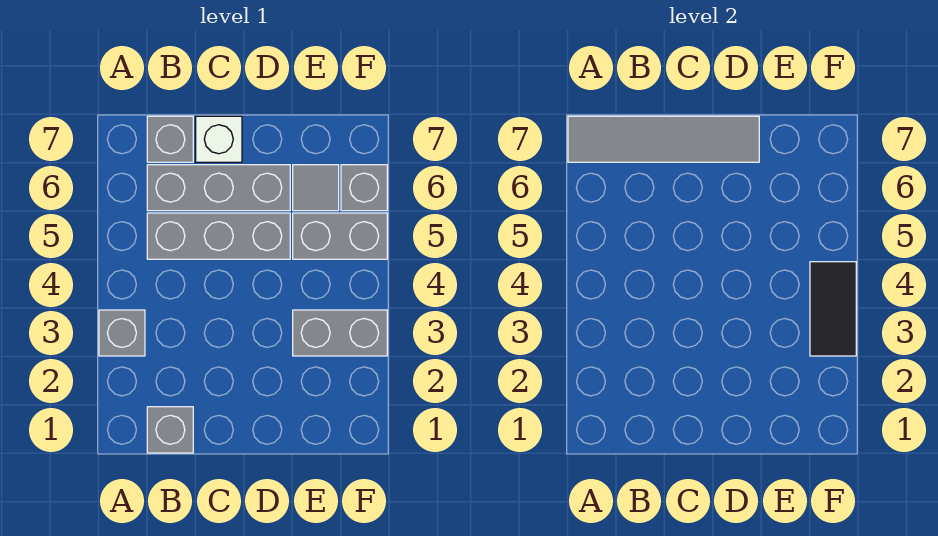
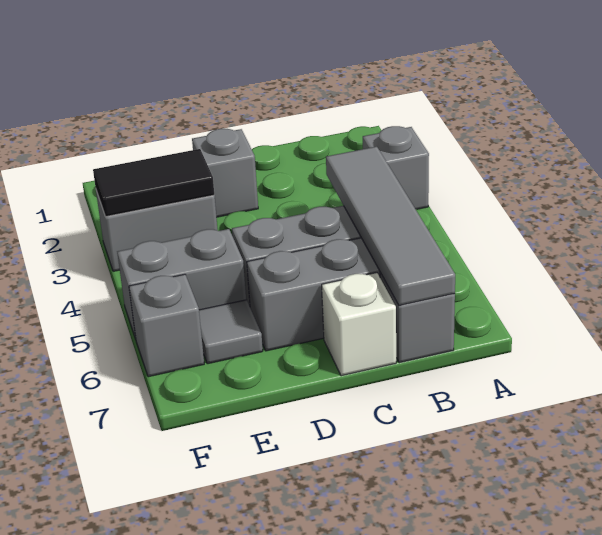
grey tile A7:D7 level 2 -> grey tile B4:B7 level 2
grey brick B1 level 1 -> grey brick D2 level 1
black tile F3:F4 level 2 -> black tile E3:F3 level 2

